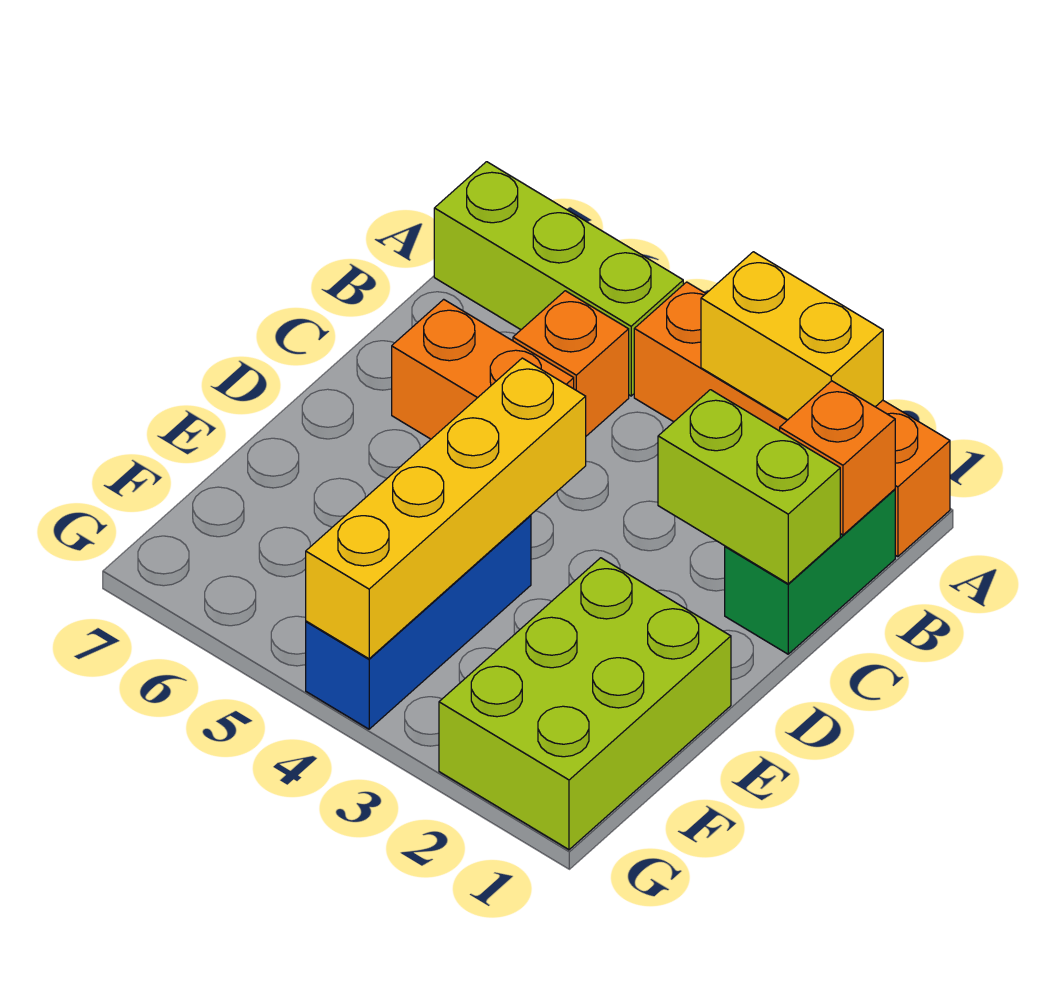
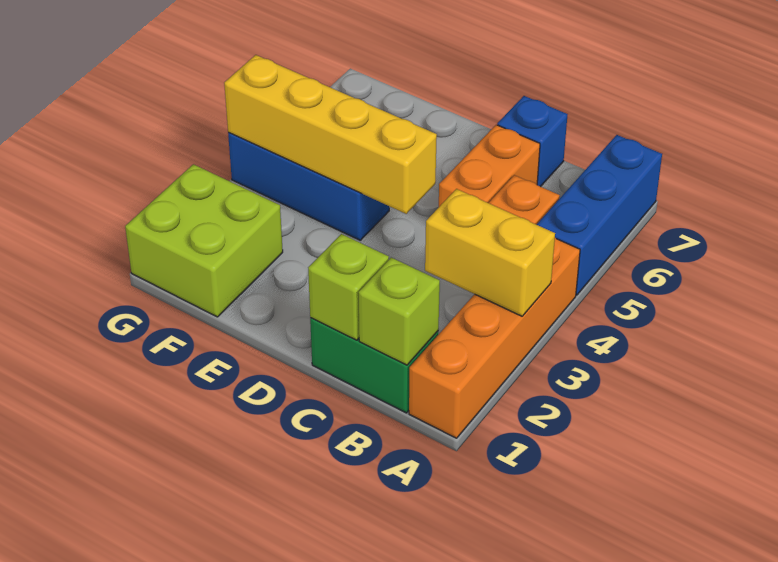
yellow brick A2:A3 level 2 -> yellow brick A3:B3 level 2
lime brick A5:A7 level 1 -> blue brick A5:A7 level 1
orange brick B1 level 2 -> lime brick B1 level 2
lime brick C1:C2 level 2 -> lime brick C1 level 2
none -> blue brick C7 level 1
lime brick E1:G2 level 1 -> lime brick F1:G2 level 1

